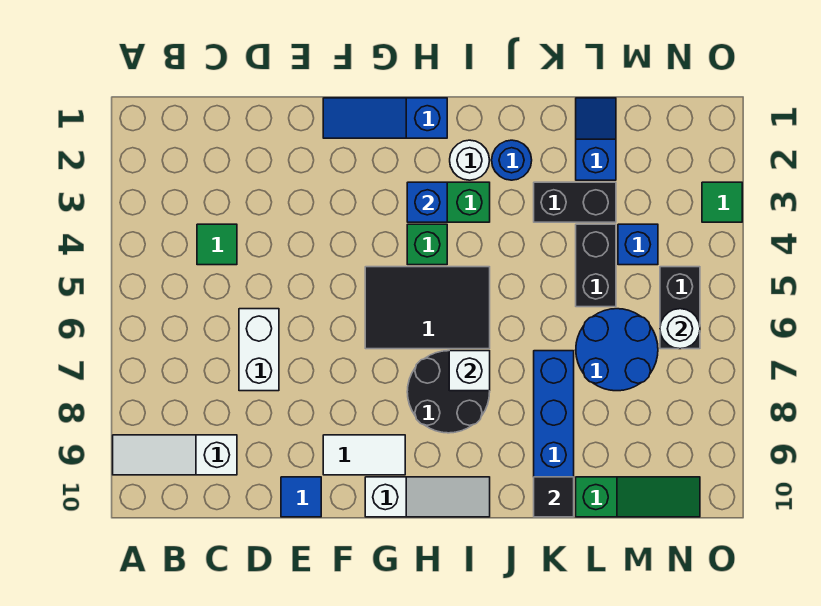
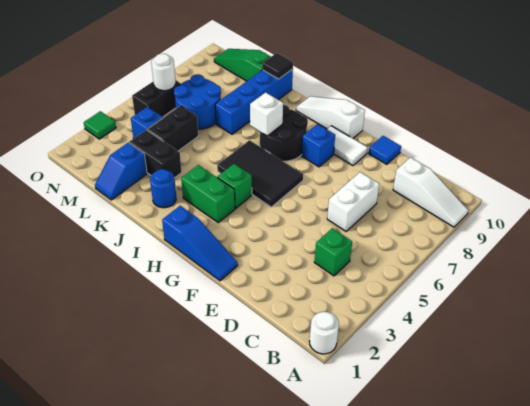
green tile C4 level 1 -> green brick C4 level 1
blue brick H3 level 2 -> blue brick G8 level 1
white round brick I2 level 1 -> white round brick A1 level 1

